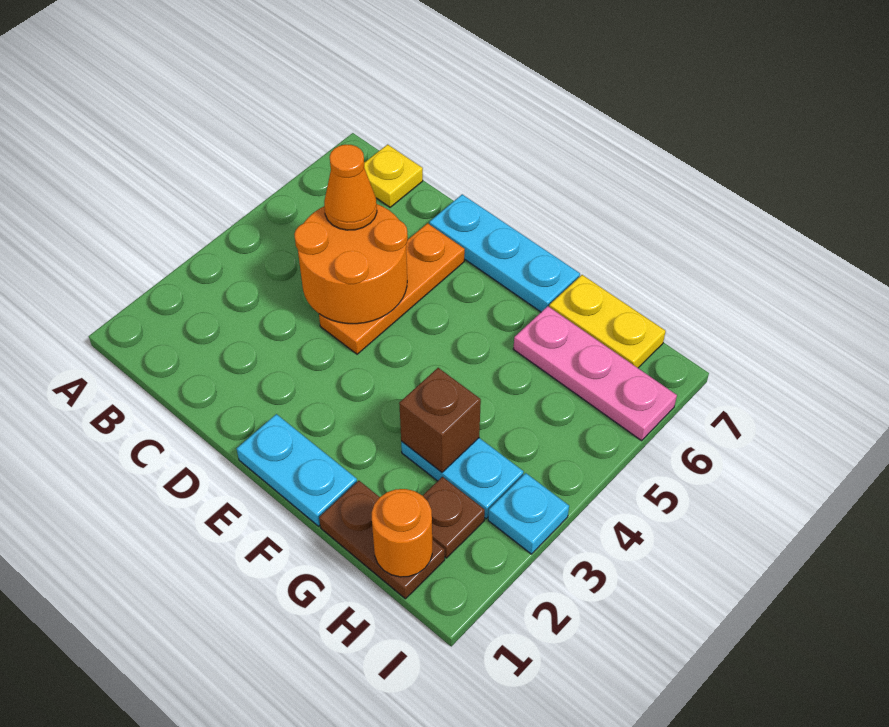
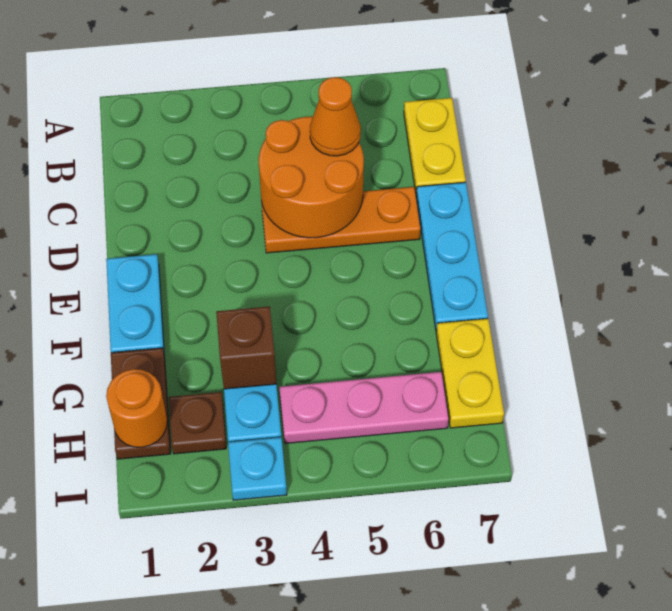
yellow plate B7 level 1 -> yellow plate B7:C7 level 1
pink plate G6:I6 level 1 -> pink plate H4:H6 level 1

